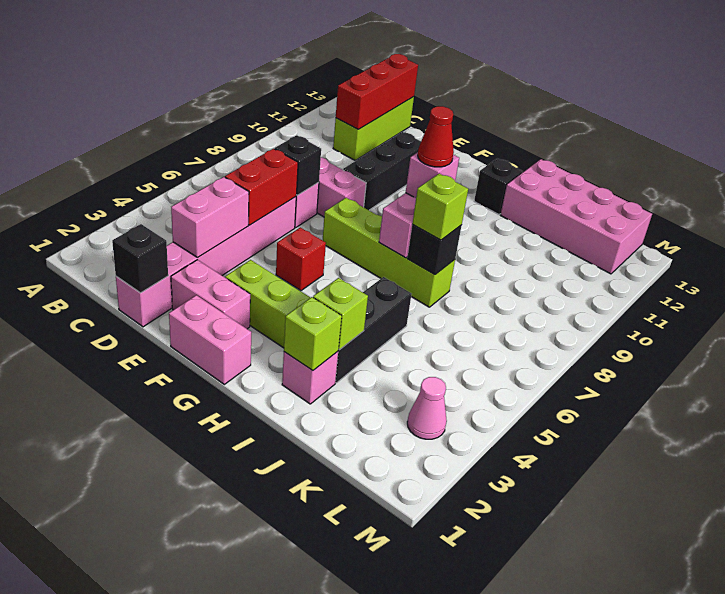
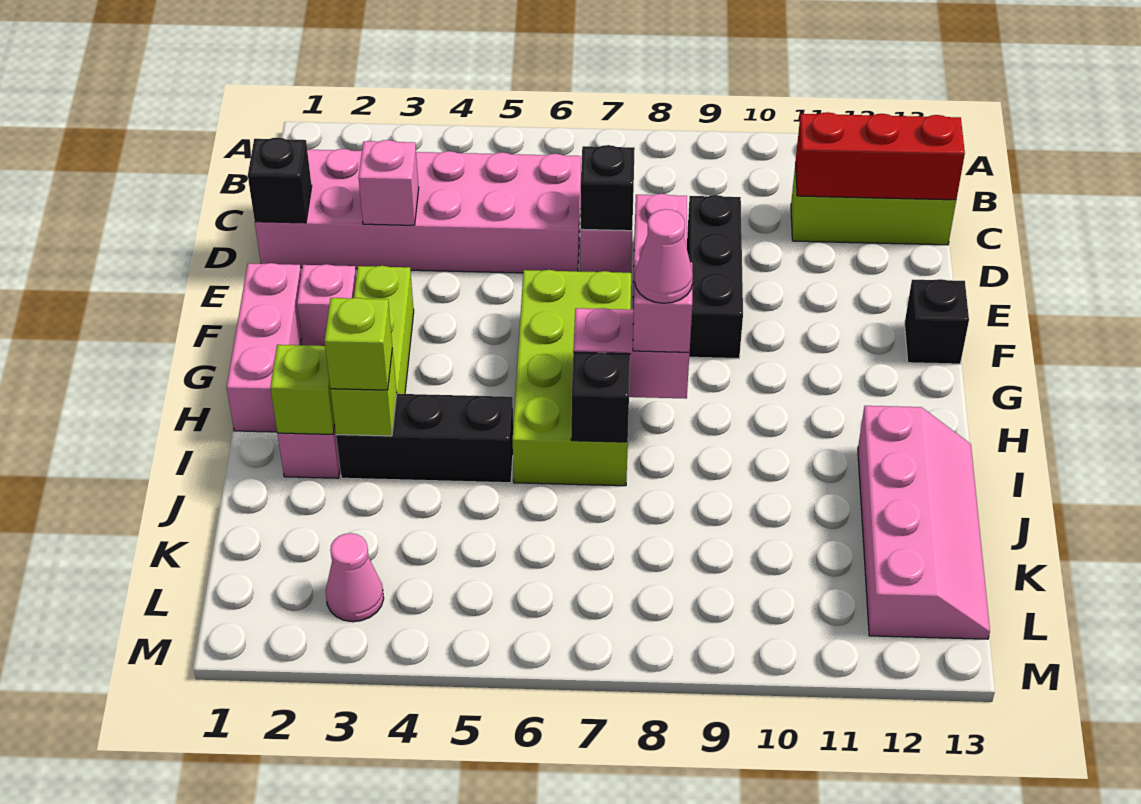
pink brick D1:D6 level 1 -> pink brick C1:D6 level 1
pink brick D3:D4 level 2 -> pink brick D3 level 2
red brick D5:D6 level 2 -> none
pink brick E2:F2 level 1 -> pink brick F2 level 1
black brick E9:E11 level 1 -> black brick D9:F9 level 1
pink brick F1:G1 level 1 -> pink brick F1:H1 level 1
red brick F5 level 1 -> none
lime brick F7:I7 level 1 -> lime brick F6:I7 level 1
red cone H8 level 4 -> pink cone H8 level 4
black brick H12 level 1 -> black brick F13 level 1
lime brick I7 level 3 -> lime brick I3 level 3
pink brick I12:L13 level 1 -> pink slope I12:L13 level 1 top 12

